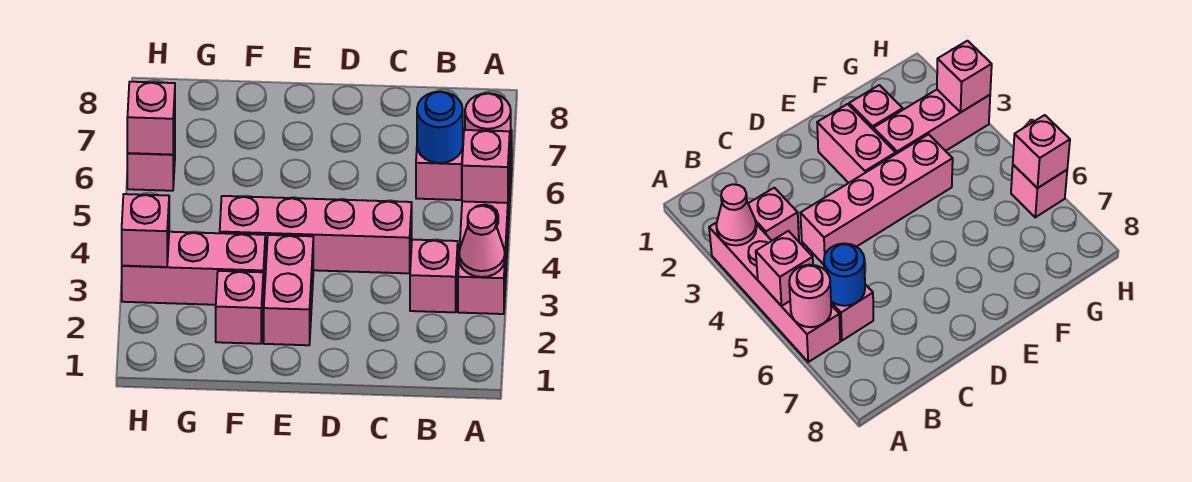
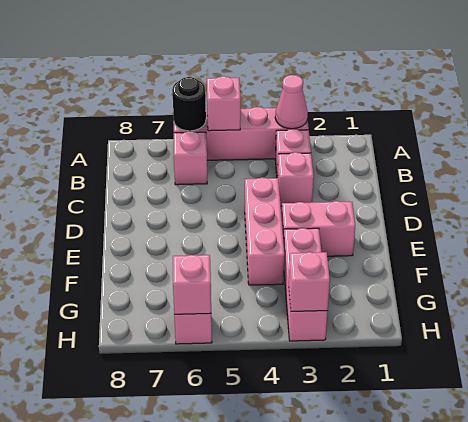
pink round brick A6 level 2 -> black round brick A6 level 2
blue round brick B6 level 2 -> none
pink brick C4:F4 level 1 -> pink brick D4:F4 level 1
pink brick F2 level 1 -> pink brick C3 level 1

